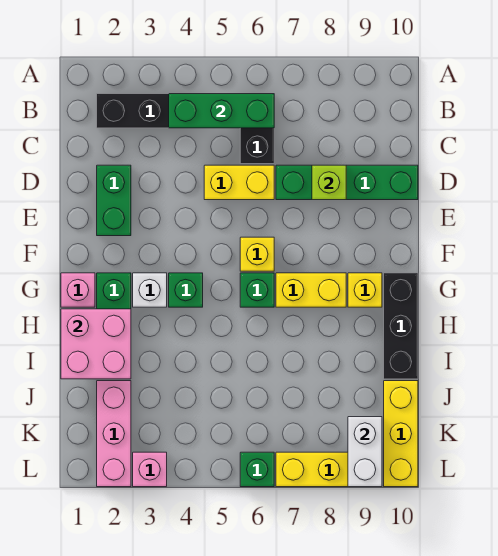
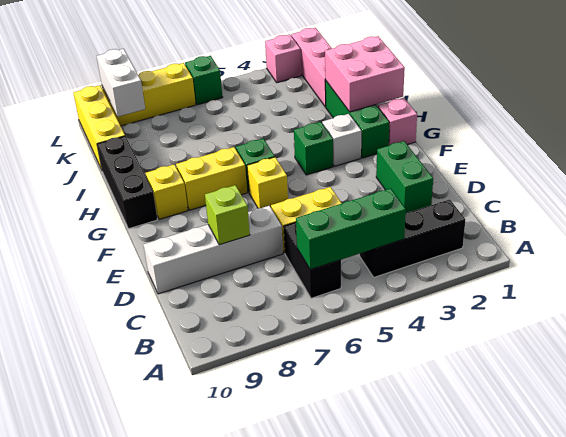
green brick D7:D10 level 1 -> white brick D7:D10 level 1

